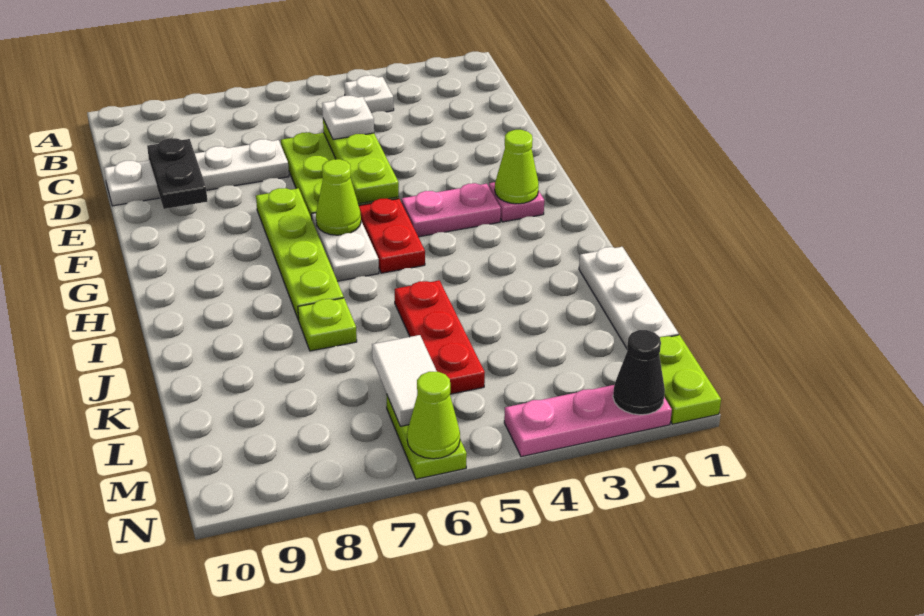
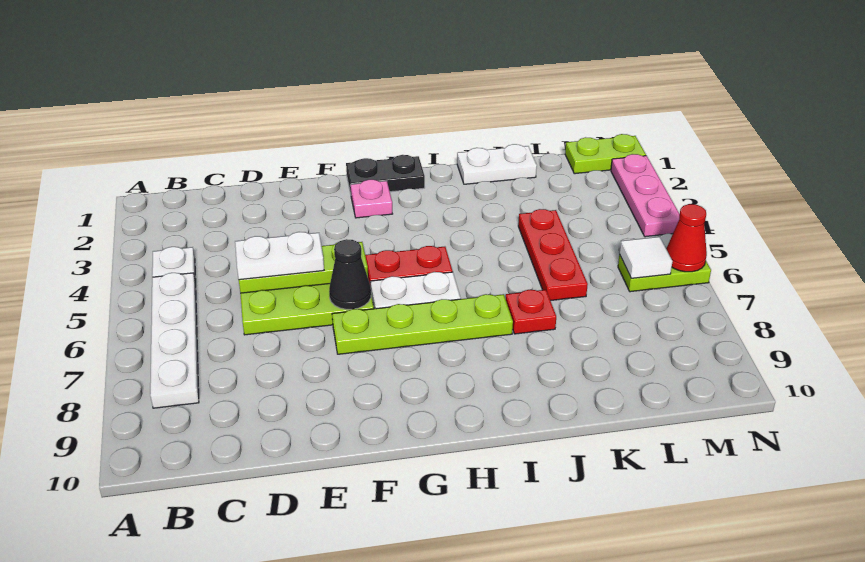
white plate D5 level 3 -> white plate D5:E5 level 3
white plate D7:D10 level 1 -> white plate B5:B8 level 1
black plate D9:E9 level 2 -> black plate G1:H1 level 1
lime cone G2 level 2 -> none
pink plate G3:G4 level 1 -> none
lime cone G6 level 2 -> none
white plate J1:L1 level 1 -> white plate J1:K1 level 1
red plate J5:L5 level 1 -> red plate K4:K6 level 1
lime plate J7 level 1 -> red plate J7 level 1
white tile L6:M6 level 2 -> white tile M6 level 2
black cone N2 level 2 -> black cone F6 level 2
lime cone N6 level 2 -> red cone N6 level 2

